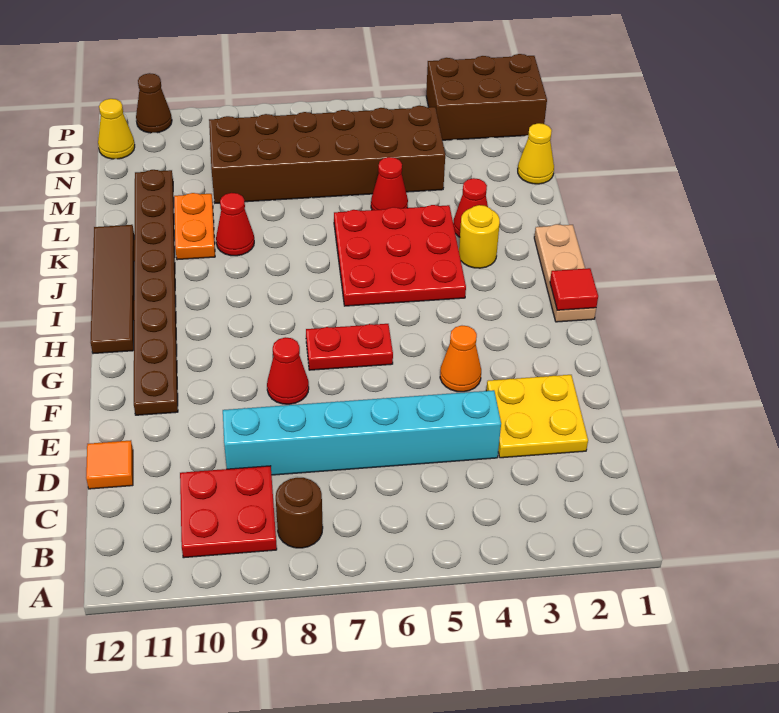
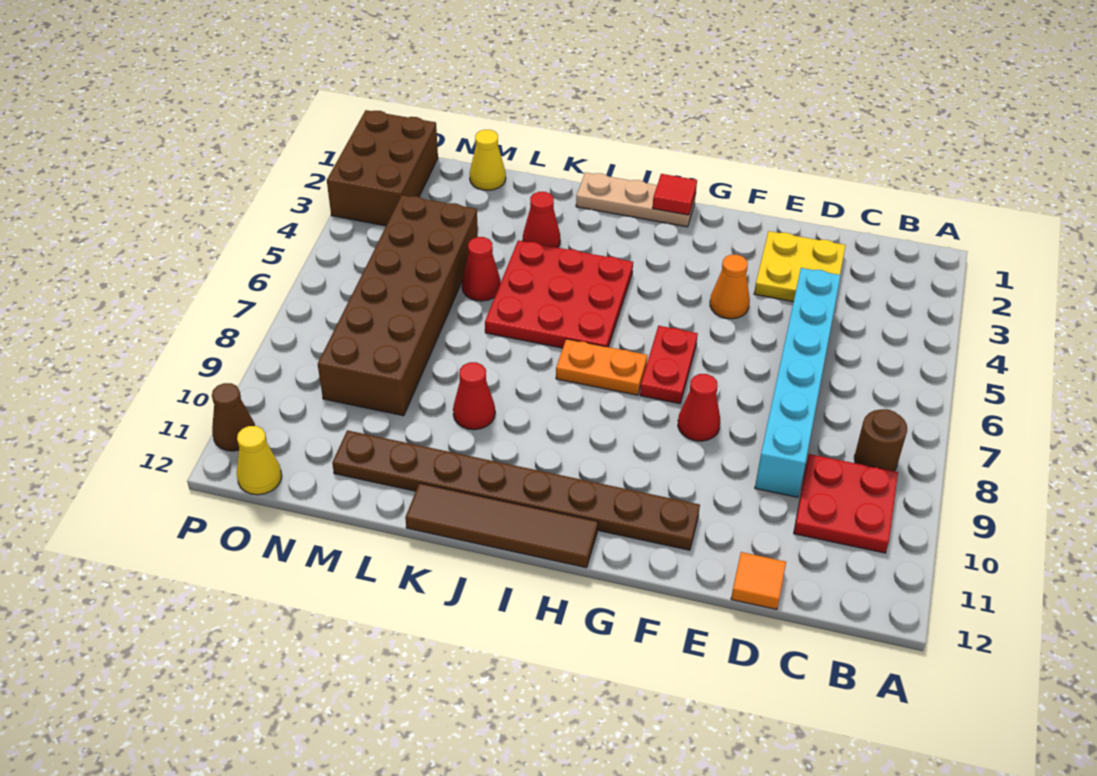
yellow round brick J3 level 1 -> none
orange plate K10:L10 level 1 -> orange plate H7:I7 level 1

